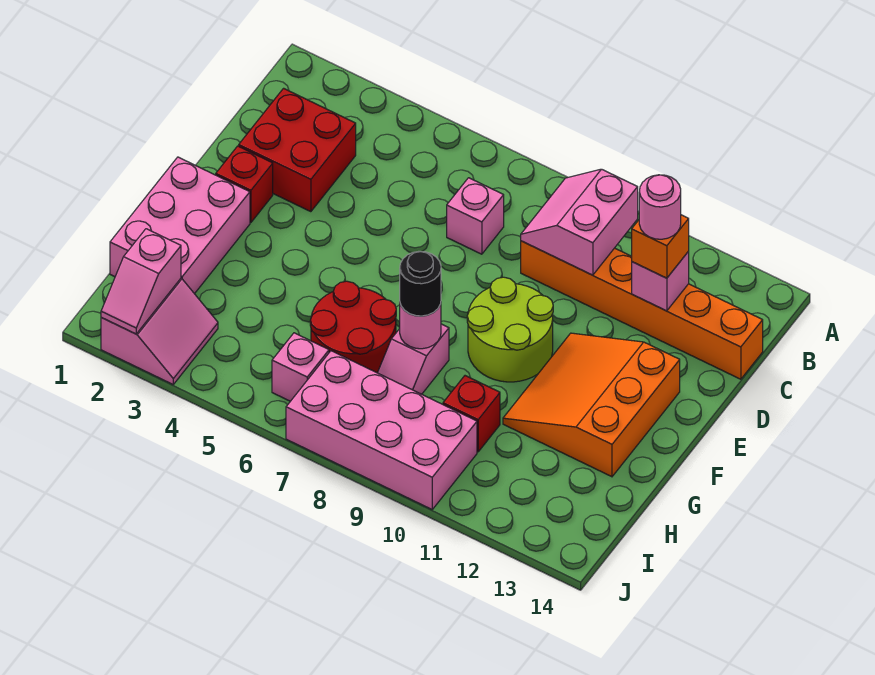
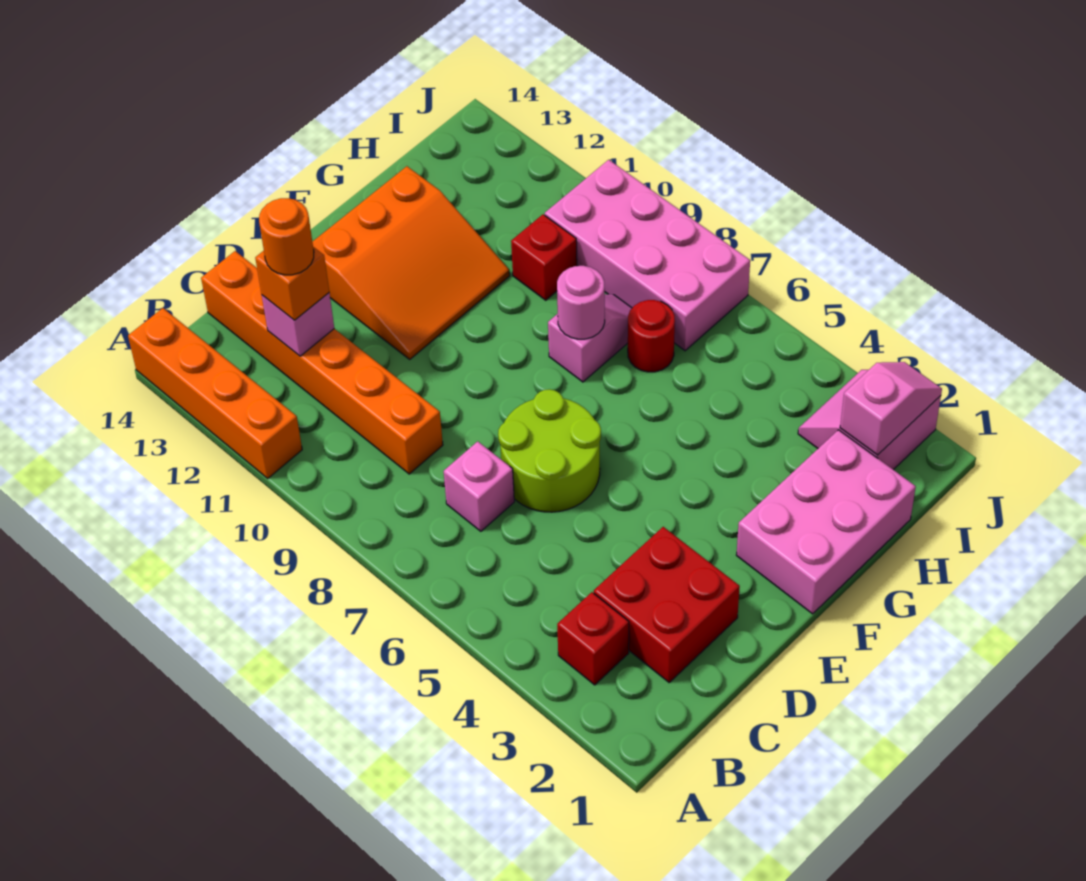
none -> orange brick A11:A14 level 1
pink slope B9:C10 level 2 top 10 -> none
pink round brick C12 level 4 -> orange round brick C12 level 4
red brick E2 level 1 -> red brick B3 level 1
lime round brick E9:F10 level 1 -> lime round brick D6:E7 level 1
red round brick G6:H7 level 1 -> red round brick H7 level 1
black round brick G8 level 3 -> none
pink brick I6 level 1 -> none

